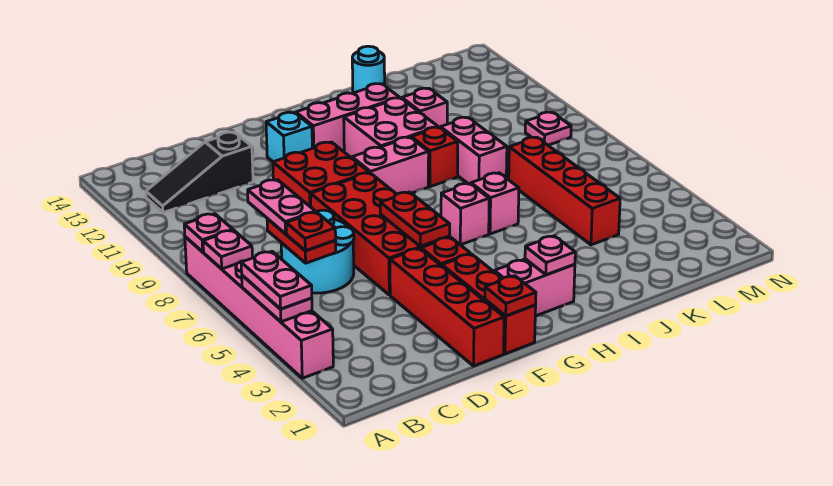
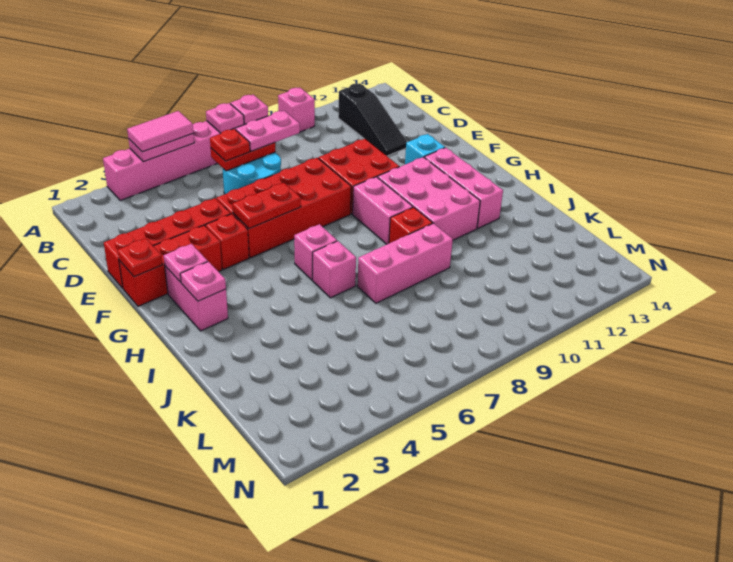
pink plate A4:A5 level 3 -> pink tile A4:A5 level 3
black slope B12:D12 level 1 top D -> black slope B12:D12 level 1 top B
pink brick H10:I11 level 1 -> pink brick G10:I11 level 1
pink brick J8:J9 level 1 -> pink brick J7:J9 level 1
pink brick J11 level 1 -> pink brick A10 level 1
cyan round brick J14 level 1 -> none
red brick K4:K7 level 1 -> none
pink plate M9 level 1 -> pink plate G2 level 2

